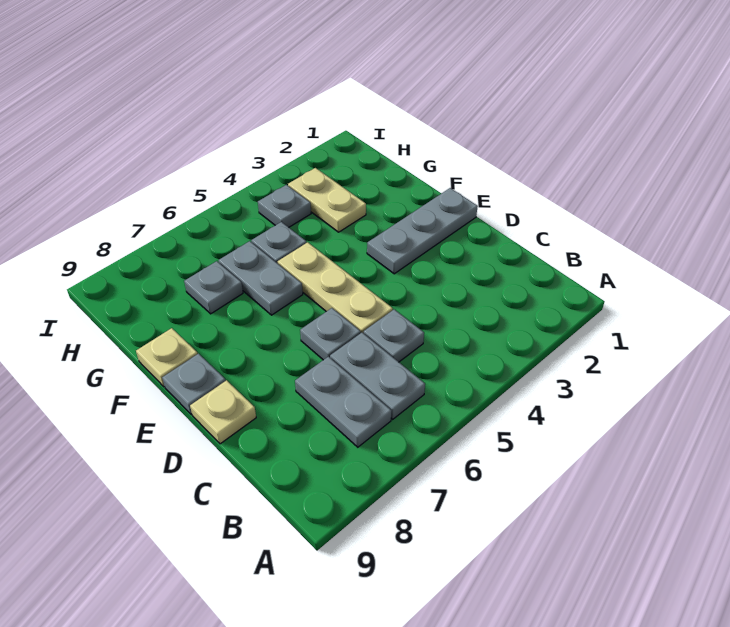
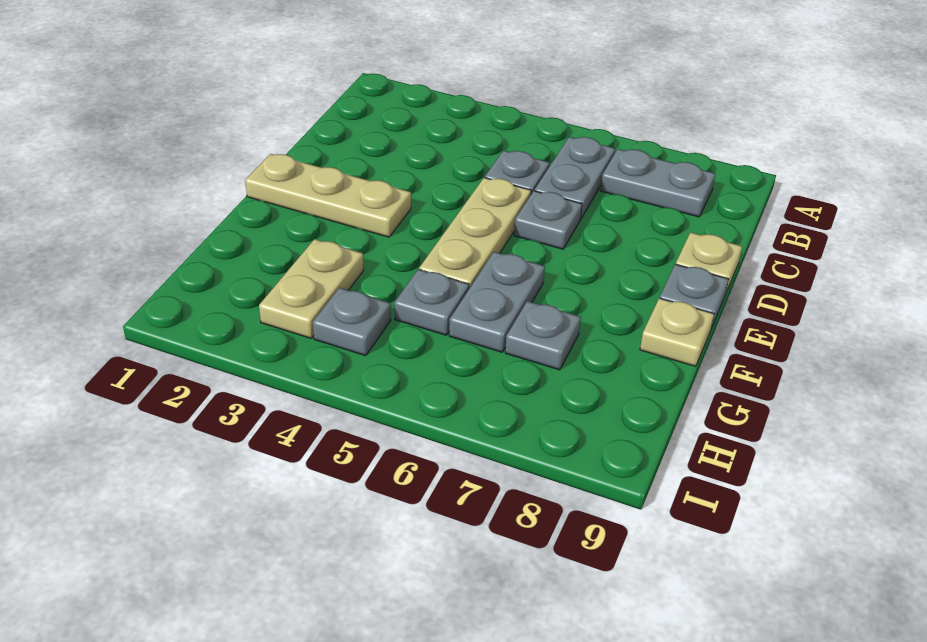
grey plate B7:C7 level 1 -> grey plate B7:B8 level 1
grey plate E1:E3 level 1 -> tan plate E1:E3 level 1

